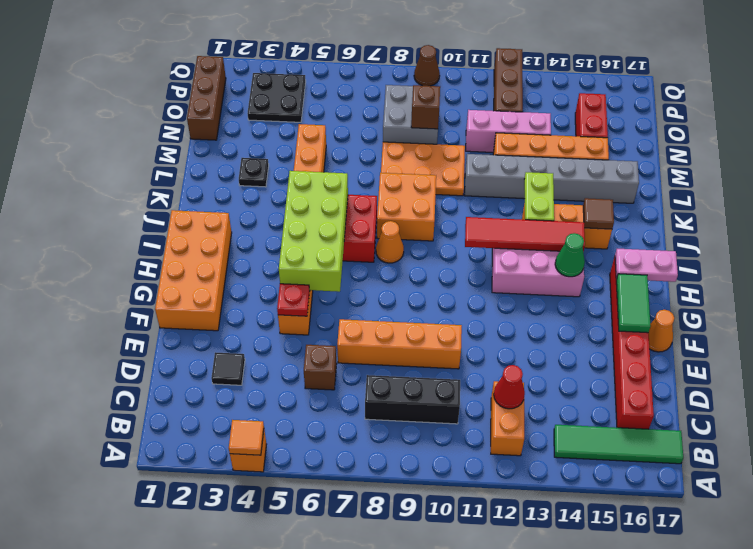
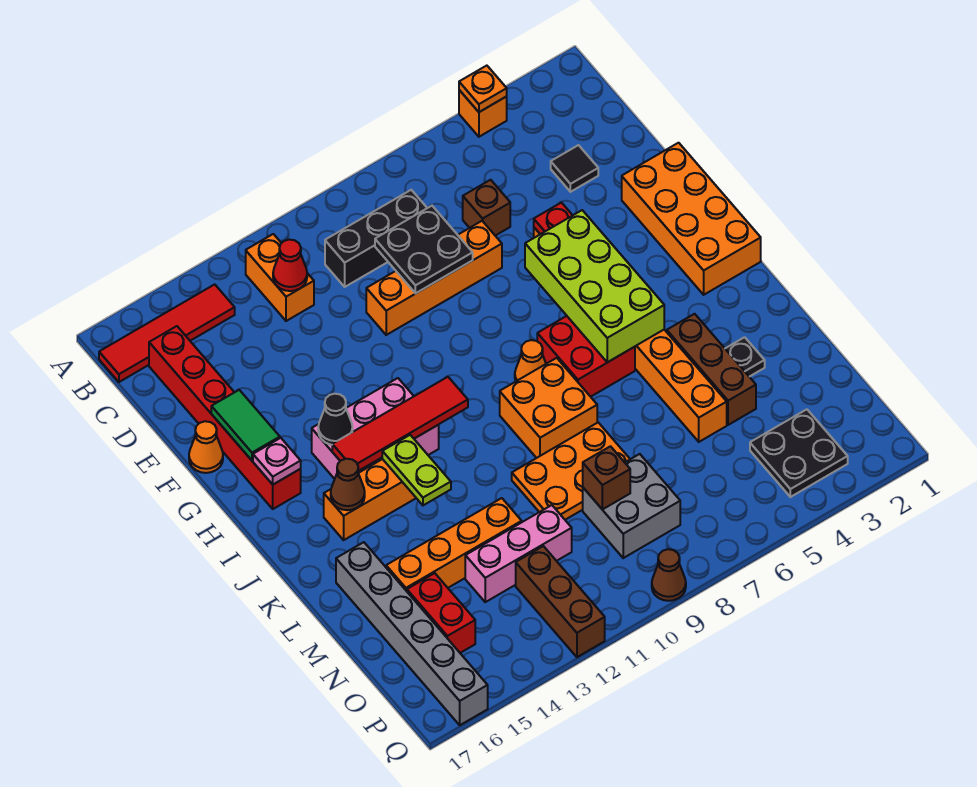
orange tile A4 level 2 -> orange plate A4 level 2
green tile B14:B17 level 1 -> red tile B14:B17 level 1
none -> black plate D8:E9 level 2
green cone H14 level 2 -> black cone H14 level 2
pink plate H16:H17 level 2 -> pink plate H16 level 2
brown tile J15 level 2 -> brown cone J15 level 2
grey brick L11:L16 level 1 -> grey brick L16:Q16 level 1
brown brick N1:P1 level 1 -> brown brick K4:M4 level 1

